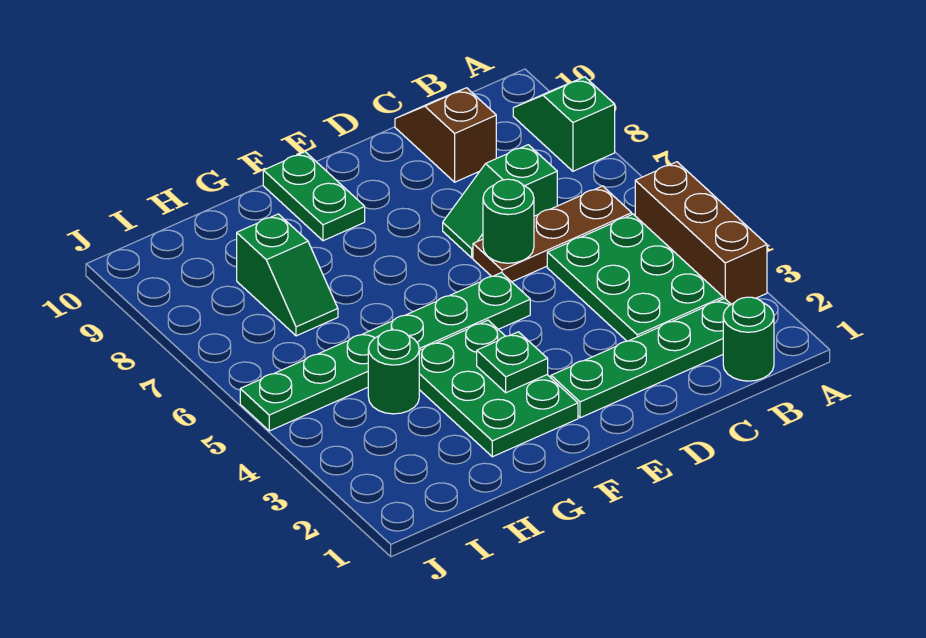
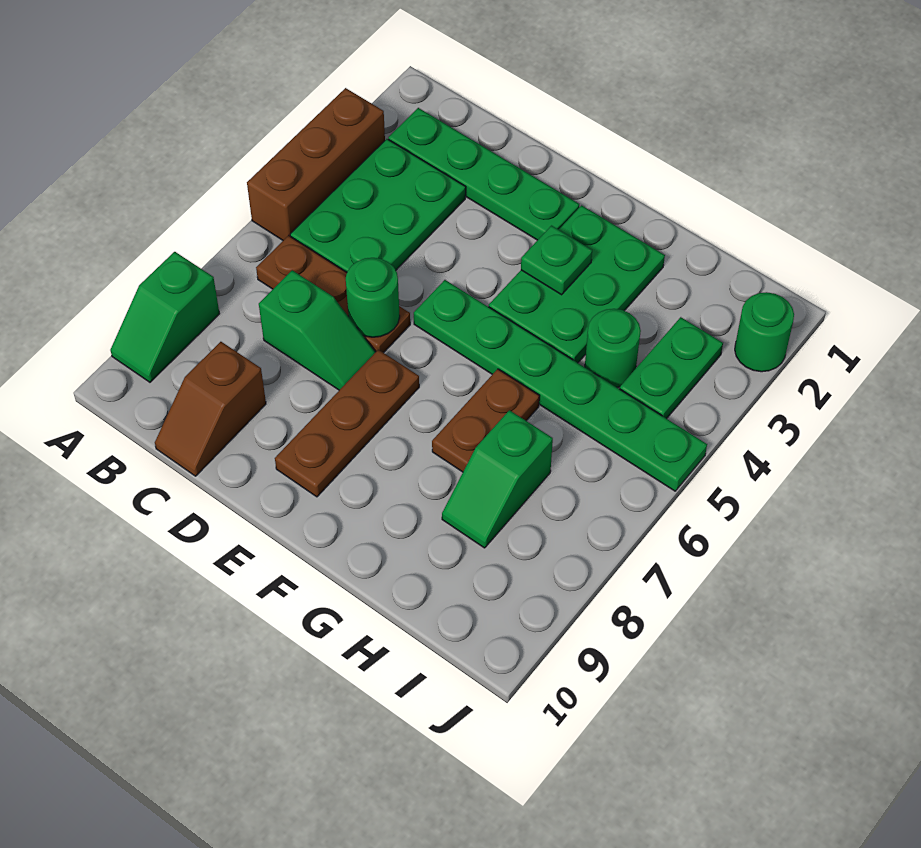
green round brick B1 level 1 -> green round brick J2 level 1
none -> brown plate E7:E9 level 1
green plate F9:F10 level 1 -> green plate I3:I4 level 1
none -> brown plate G6:G7 level 1
green slope H7:H8 level 1 top 8 -> green slope H7:H8 level 1 top 7

